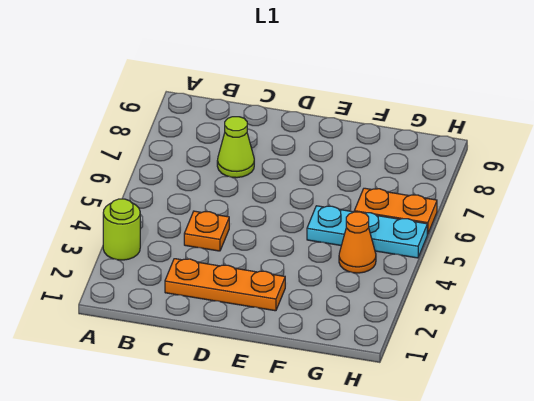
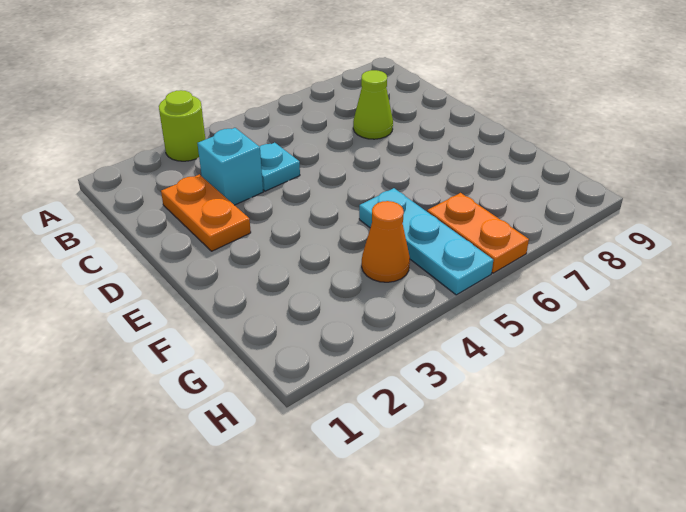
orange plate C2:E2 level 1 -> orange plate C2:D2 level 1
none -> cyan brick C3 level 1
orange plate C4 level 1 -> cyan plate C4 level 1

